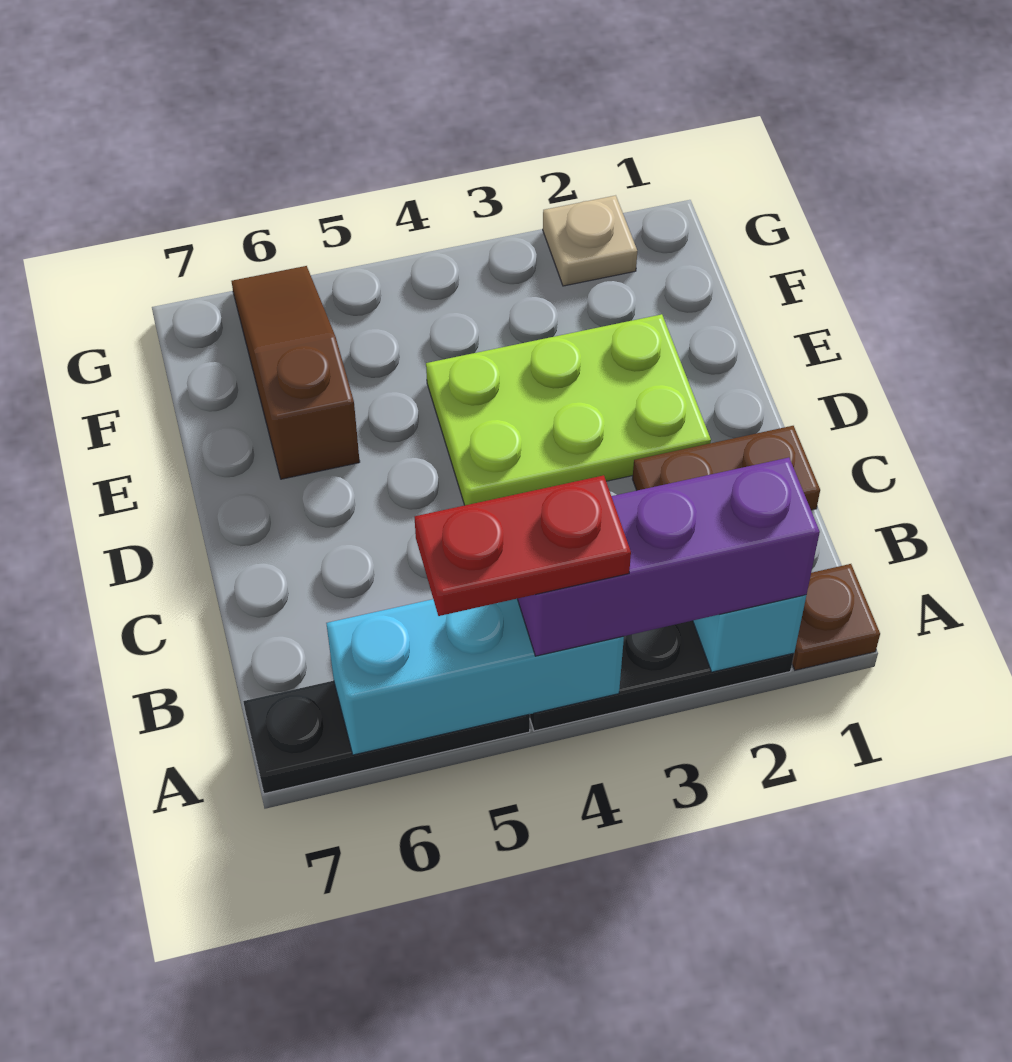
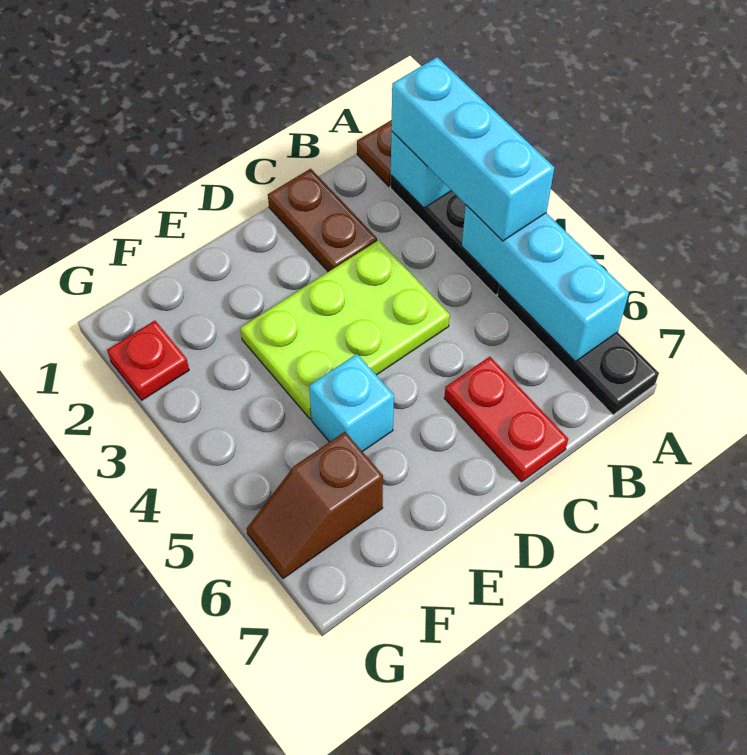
purple brick A2:A4 level 3 -> cyan brick A2:A4 level 3
red plate A4:A5 level 4 -> red plate C6:C7 level 1
lime plate D2:E4 level 1 -> lime plate C3:E4 level 1
none -> cyan brick E5 level 1
brown slope E6:G6 level 1 top E -> brown slope F6:G6 level 1 top F
tan plate G2 level 1 -> red plate G2 level 1

